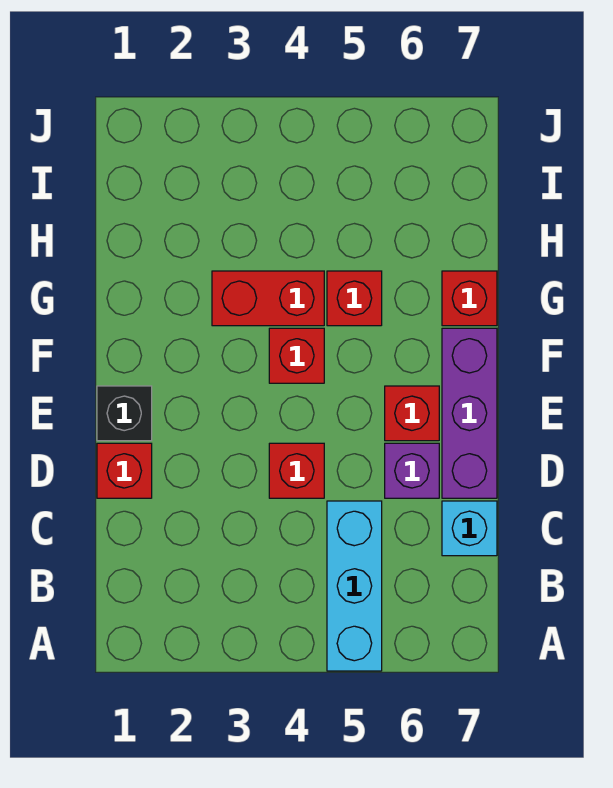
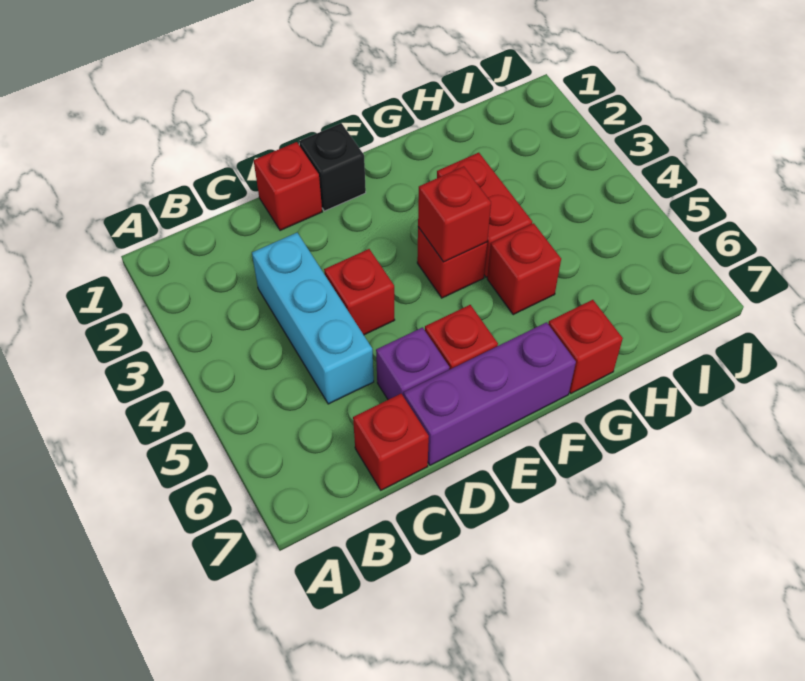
cyan brick A5:C5 level 1 -> cyan brick C3:C5 level 1
cyan brick C7 level 1 -> red brick C7 level 1
none -> red brick F4 level 2

